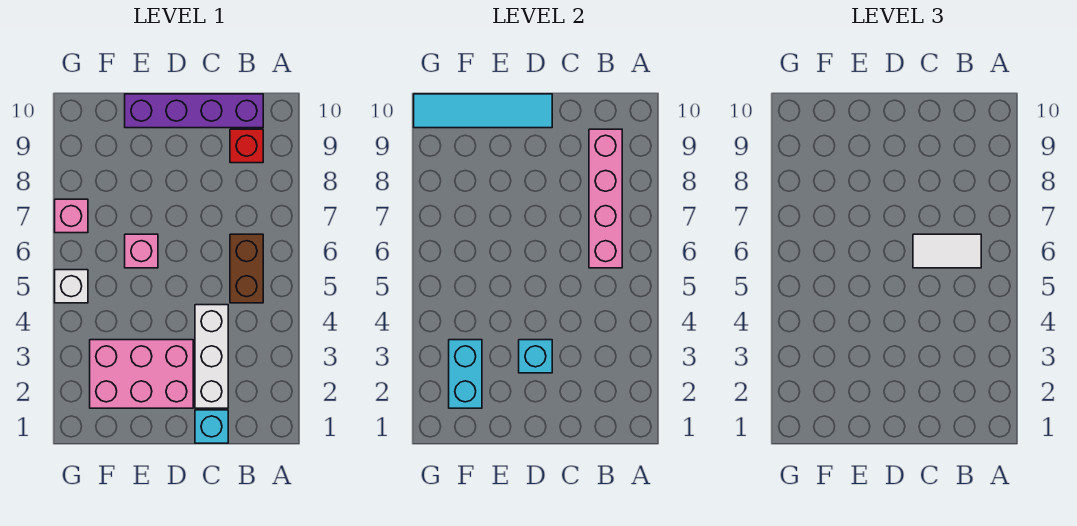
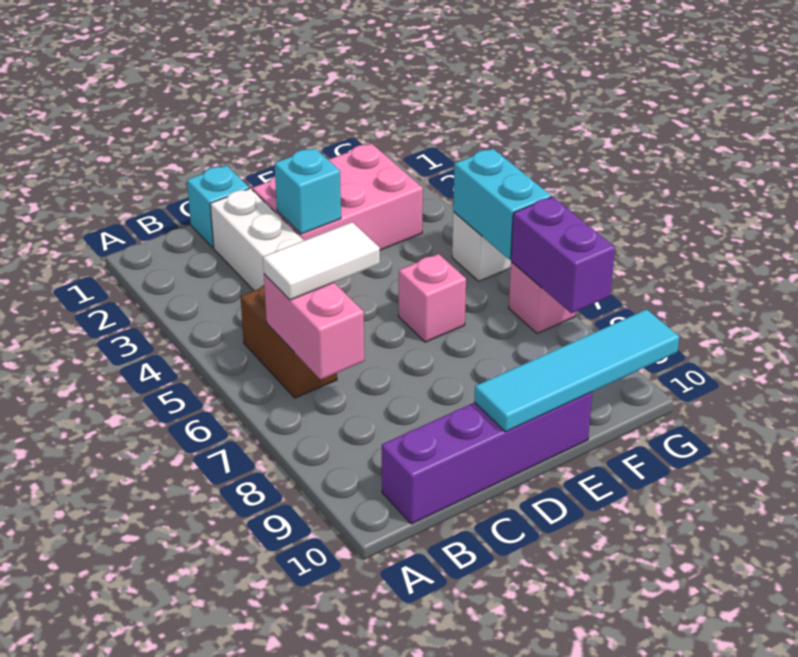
pink brick B6:B9 level 2 -> pink brick B6:B7 level 2
red brick B9 level 1 -> none
cyan brick F2:F3 level 2 -> cyan brick G5:G6 level 2
none -> purple brick G7:G8 level 2

